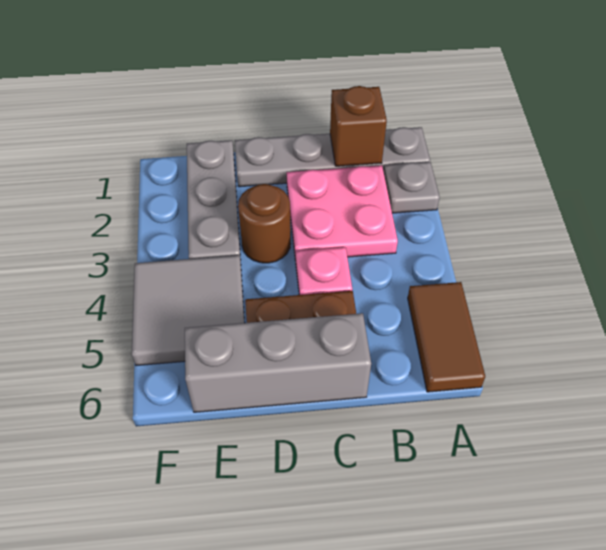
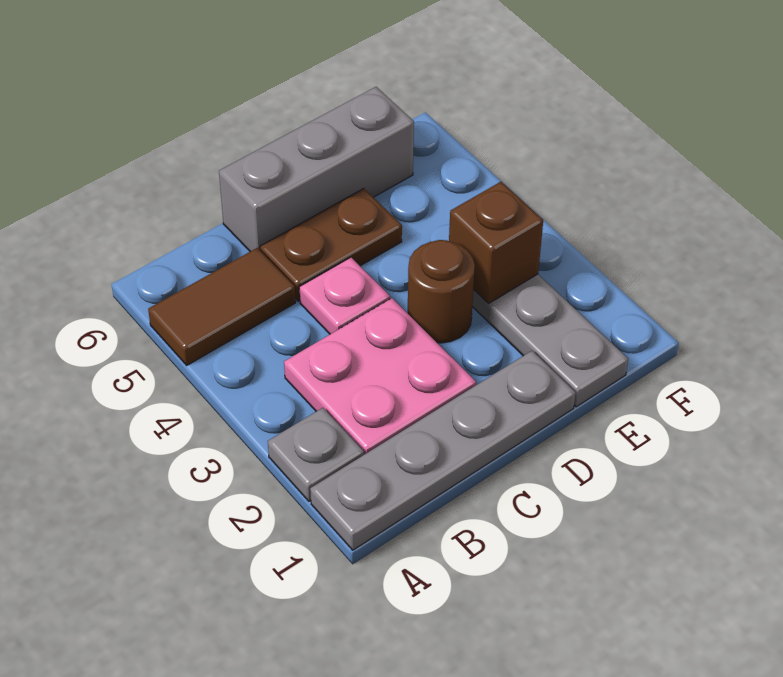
brown tile A5:A6 level 1 -> brown tile A5:B5 level 1
brown brick B1 level 2 -> brown brick E3 level 2
grey tile E4:F5 level 1 -> none

